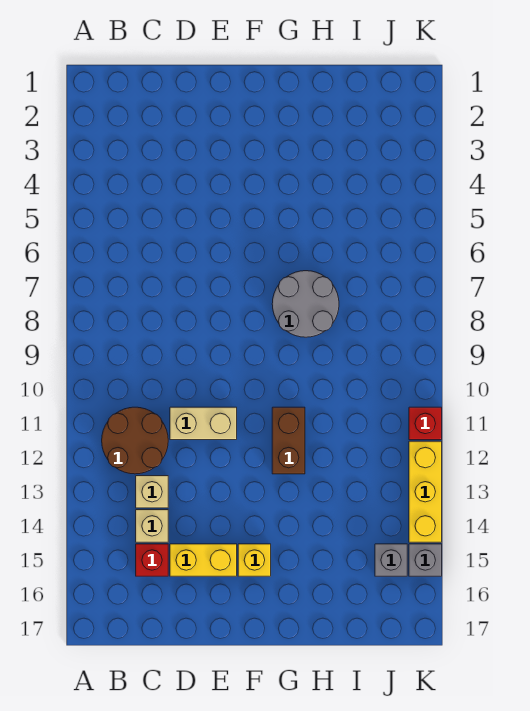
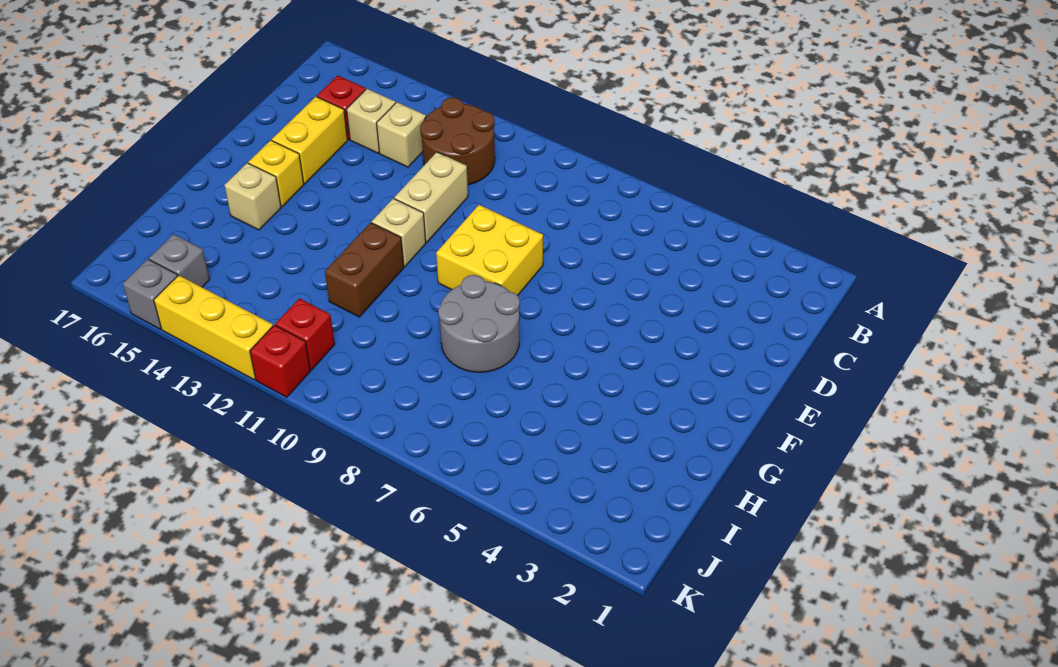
none -> yellow brick E8:F9 level 1
none -> tan brick F11 level 1
brown brick G11:G12 level 1 -> brown brick G11:H11 level 1
none -> tan brick G15 level 1
none -> red brick J11 level 1

